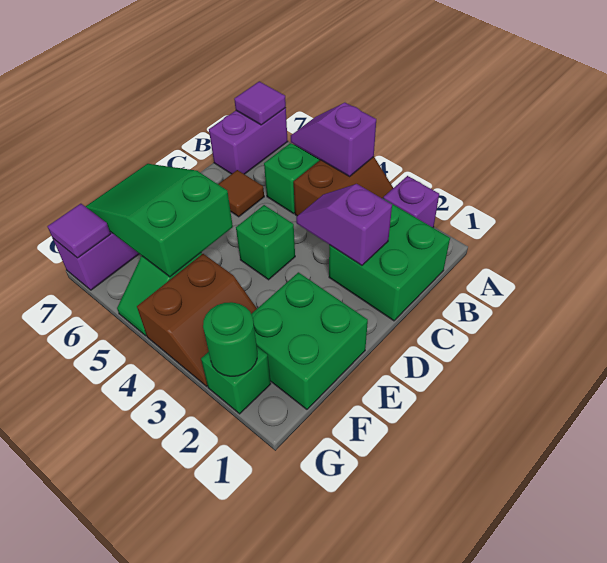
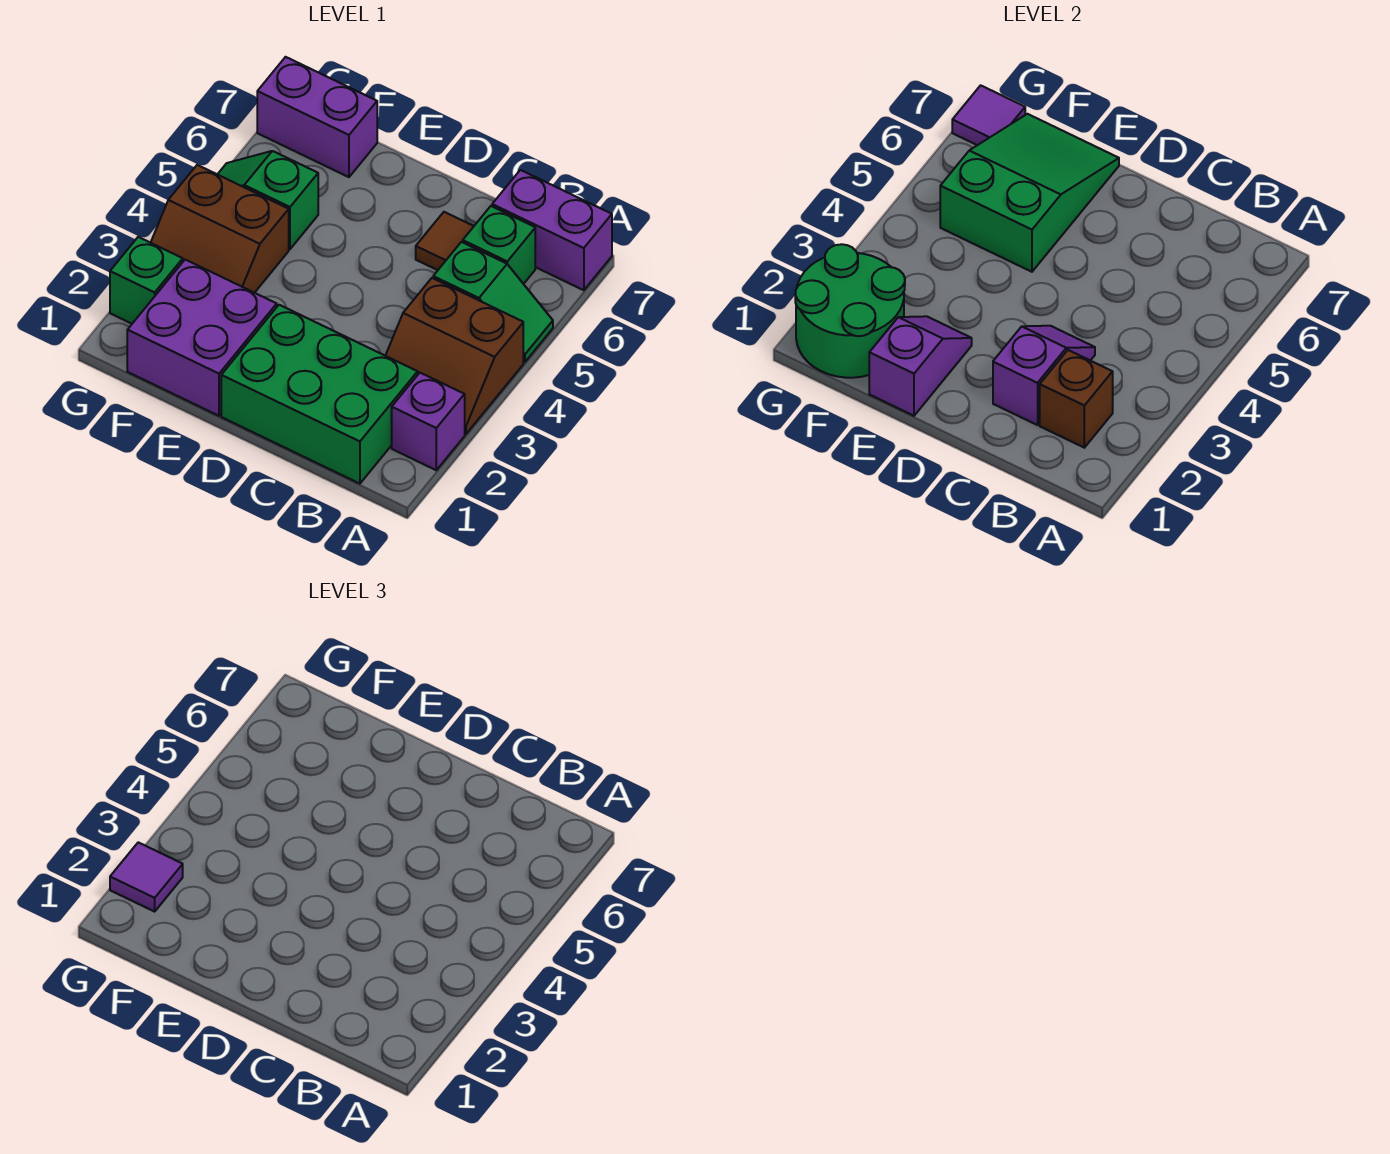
purple slope A4:A5 level 2 top 4 -> purple slope E1:E2 level 2 top 1
purple tile A7 level 2 -> purple tile G2 level 3
green brick B1:C2 level 1 -> green brick B1:D2 level 1
none -> brown brick B2 level 2
green brick D4 level 1 -> green brick B6 level 1
green brick E1:F2 level 1 -> purple brick E1:F2 level 1
green round brick G2 level 2 -> green round brick F1:G2 level 2

